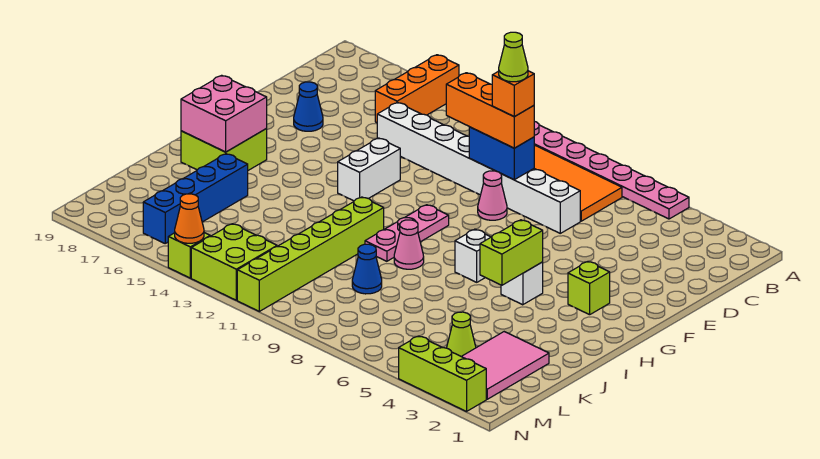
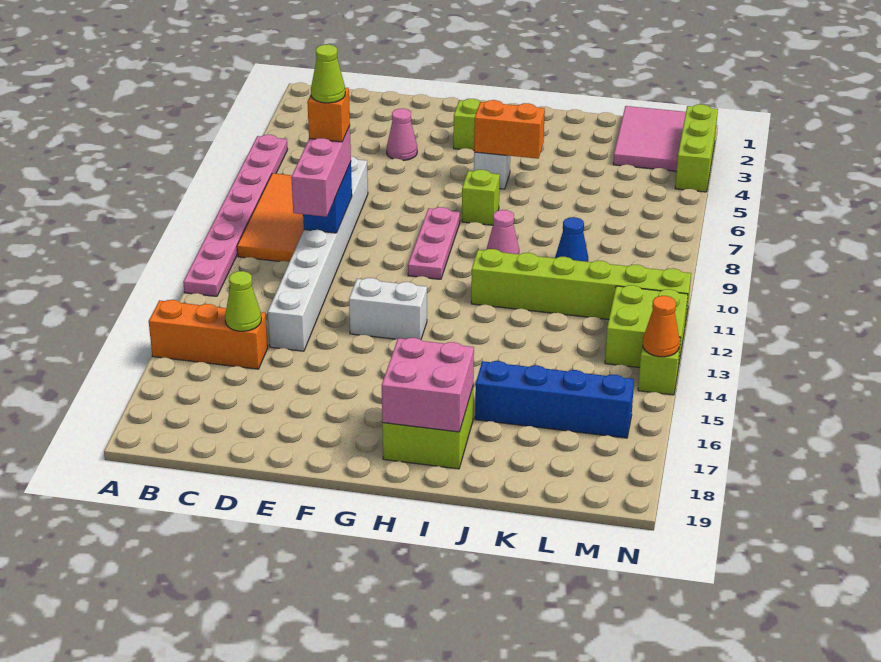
orange brick D9:D11 level 3 -> pink brick D9:D11 level 3
pink cone E9 level 1 -> pink cone E4 level 1
blue cone E17 level 1 -> none
pink plate G10:I10 level 1 -> pink plate G8:G10 level 1
lime brick H5:I5 level 2 -> orange brick H5:I5 level 2
white brick H7 level 1 -> lime brick H7 level 1
pink tile K2:M3 level 1 -> pink tile L1:M3 level 1
lime cone L4 level 1 -> lime cone C15 level 2

